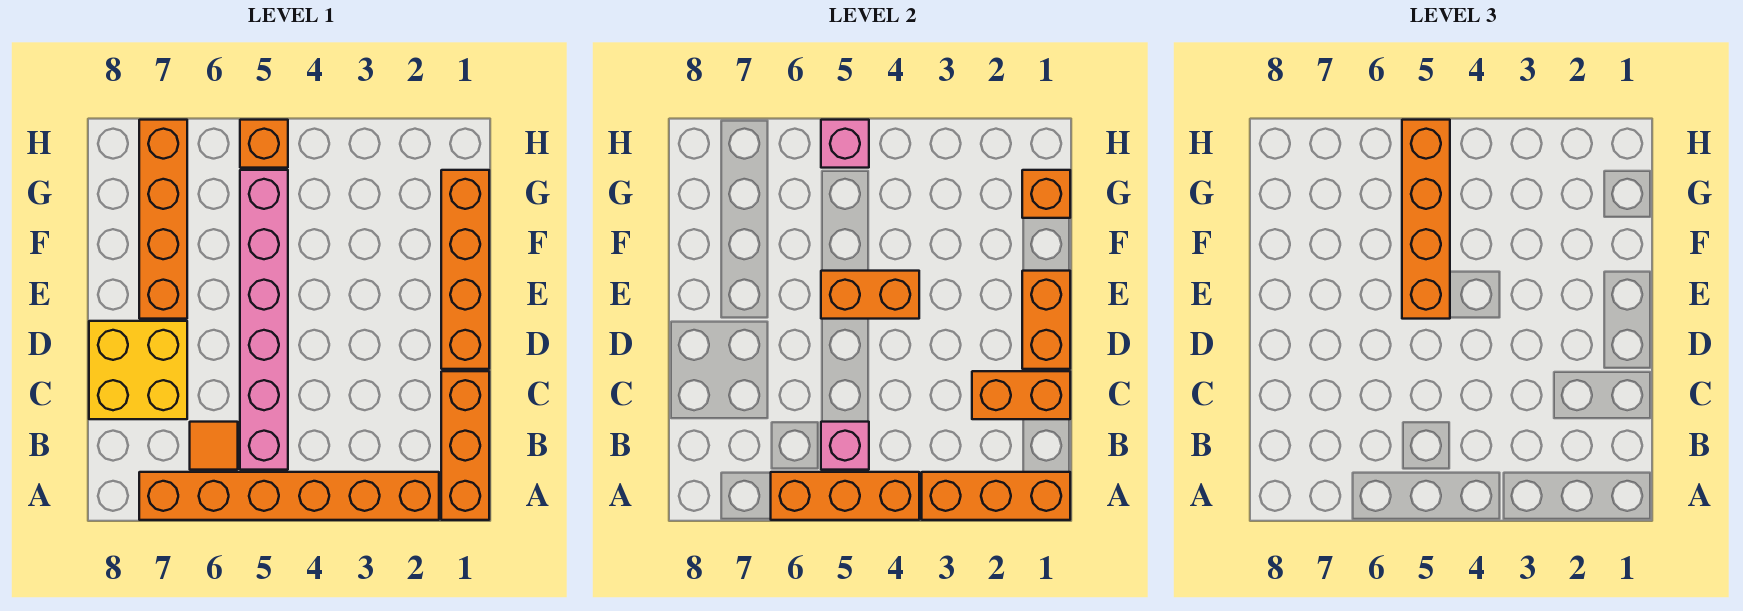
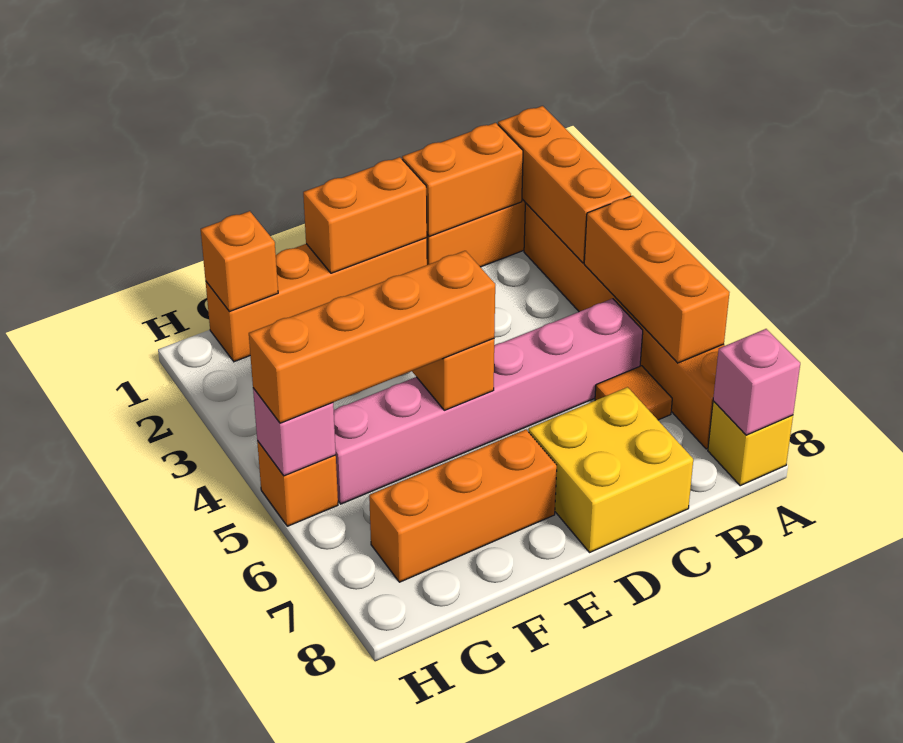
none -> yellow brick A8 level 1
pink brick B5 level 2 -> pink brick A8 level 2
orange brick C1:C2 level 2 -> orange brick B1:C1 level 2
orange brick E7:H7 level 1 -> orange brick E7:G7 level 1

